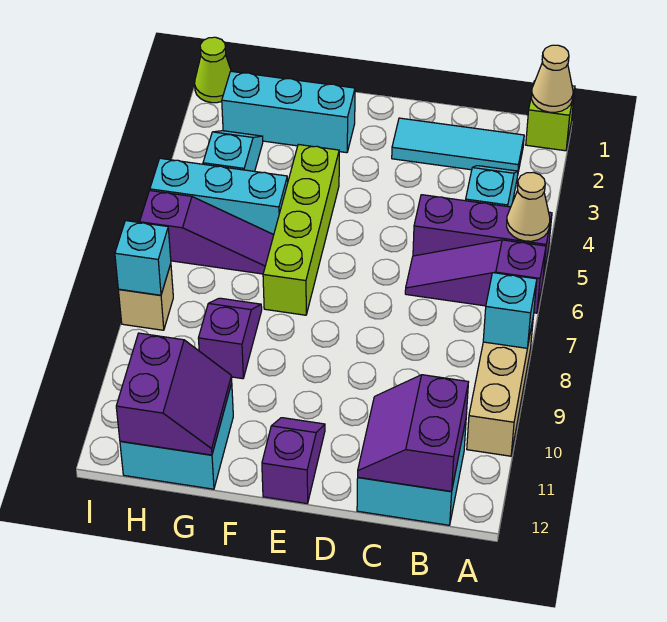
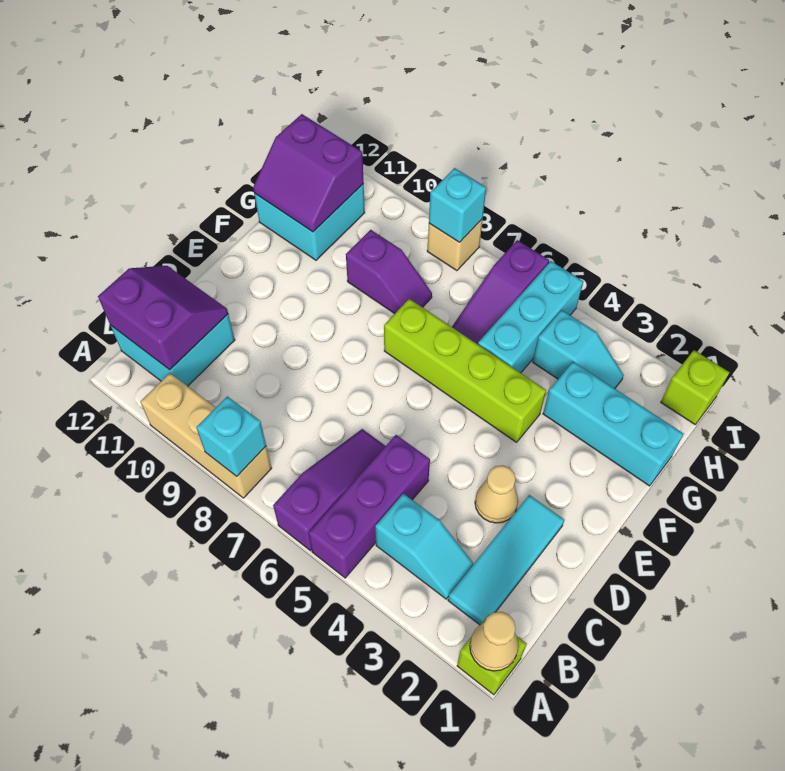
tan cone A5 level 2 -> tan cone D3 level 1
purple slope E11:E12 level 1 top 12 -> none
cyan brick F2:H2 level 1 -> cyan brick G1:G3 level 1
lime cone I1 level 1 -> lime brick I1 level 1

